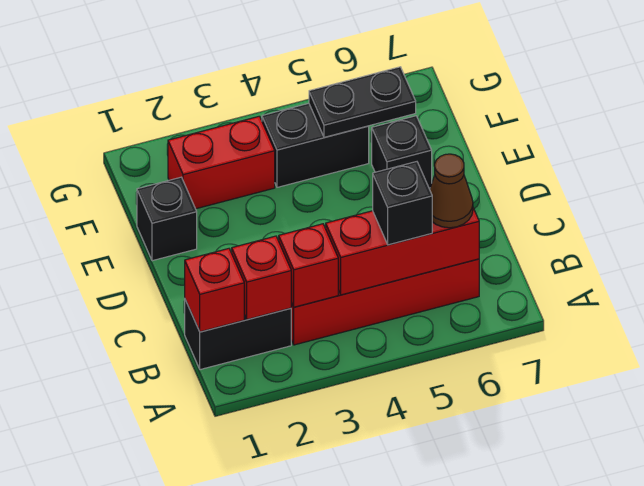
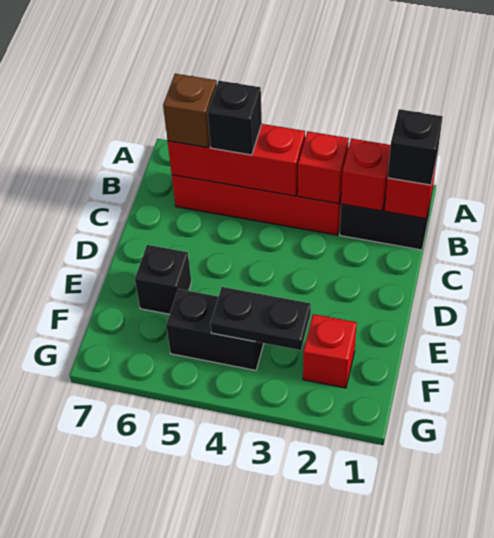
brown cone B6 level 3 -> brown brick B6 level 3
black brick E1 level 1 -> black brick B1 level 3
red brick F2:F3 level 1 -> red brick F2 level 1
black plate F5:F6 level 2 -> black plate F3:F4 level 2

